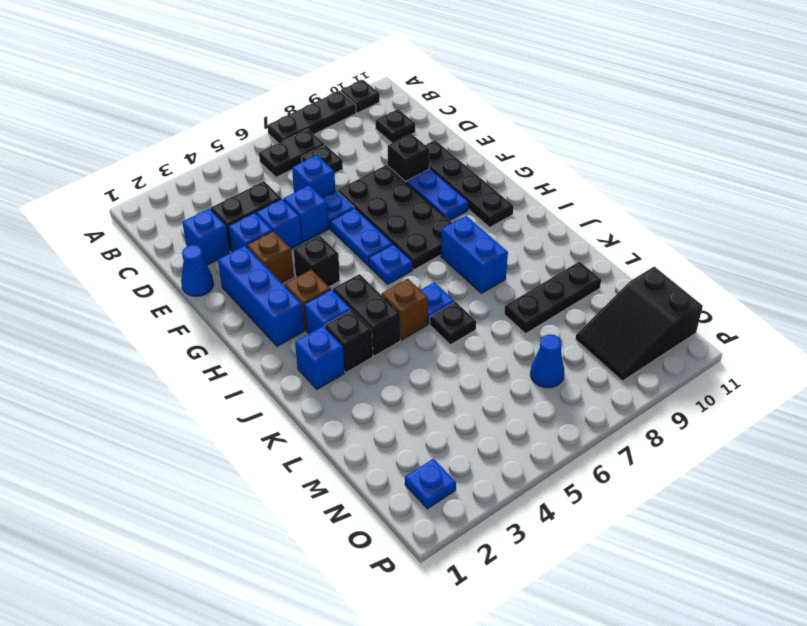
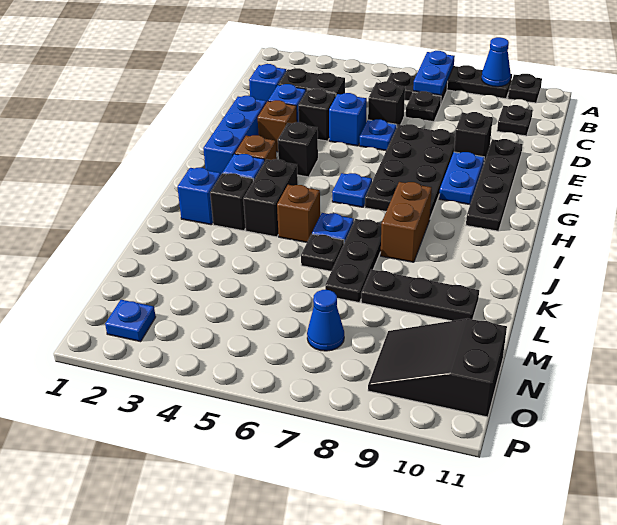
blue brick D6 level 1 -> black brick D6 level 1
blue cone E1 level 1 -> blue cone A9 level 2
blue brick E4 level 1 -> black brick E4 level 1
blue plate F6:G6 level 1 -> blue plate A7:B7 level 2
blue brick I8:J8 level 1 -> brown brick I8:J8 level 1
none -> black plate J7:L7 level 1

